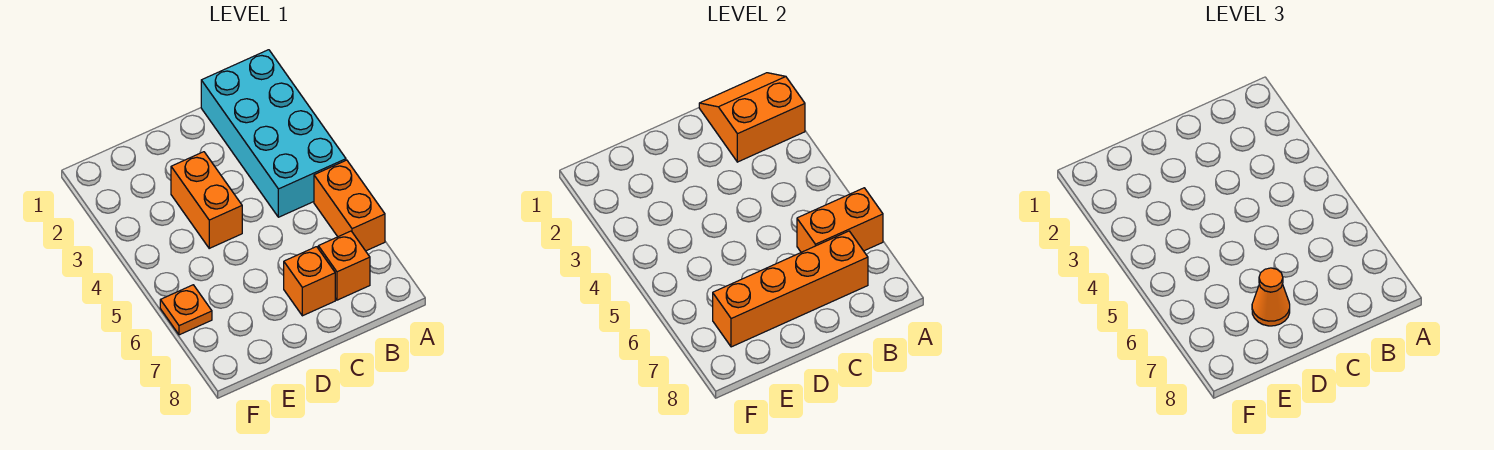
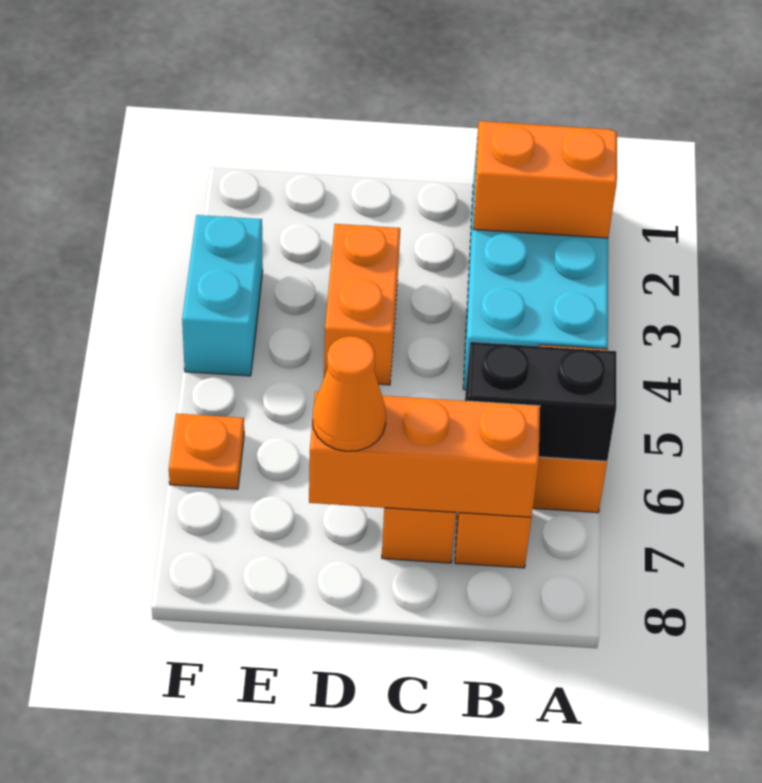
orange brick A6:B6 level 2 -> black brick A6:B6 level 2
orange brick B7:E7 level 2 -> orange brick B7:D7 level 2
none -> cyan brick F3:F4 level 1

